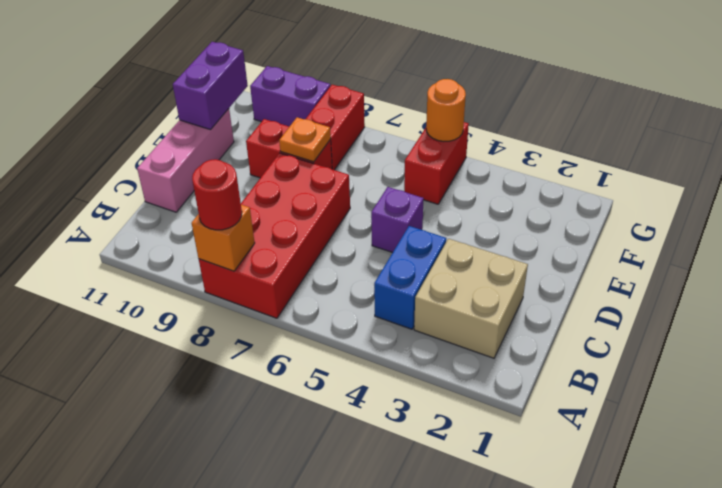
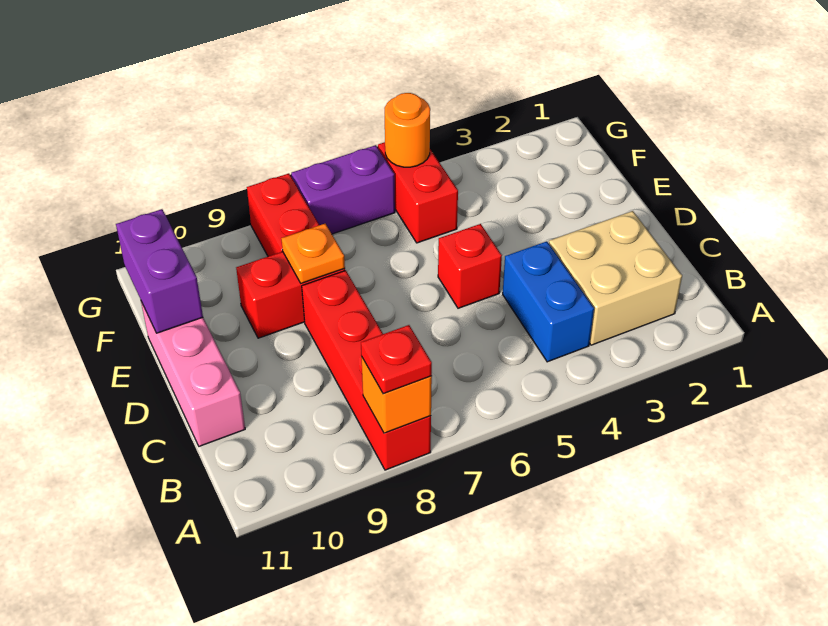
red brick A7:D8 level 1 -> red brick A8:D8 level 1
red round brick A8 level 3 -> red plate A8 level 3
purple brick D5 level 1 -> red brick D5 level 1
purple brick G9:G10 level 1 -> purple brick G6:G7 level 1

